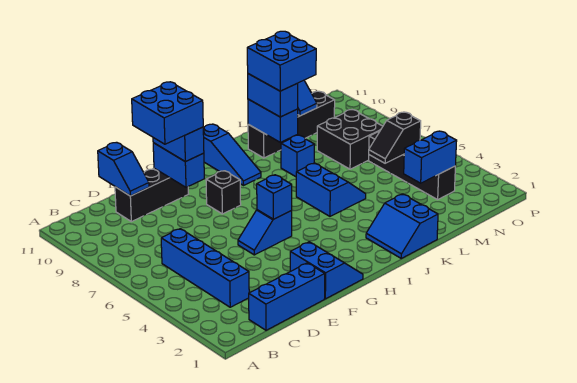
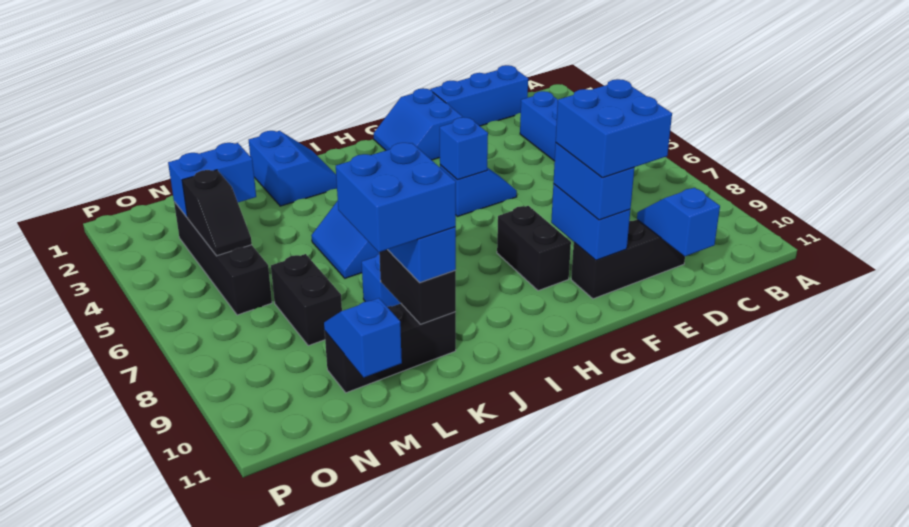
black brick G8 level 1 -> black brick G8:G9 level 1
blue slope I9:I11 level 1 top 11 -> none
blue brick K9:K10 level 2 -> black brick K9:K10 level 2
black brick K10:N10 level 1 -> black brick K10:M10 level 1
black slope M5:N5 level 2 top N -> black slope N4:N5 level 2 top 4
black brick M7:N8 level 1 -> black brick M7:M8 level 1

